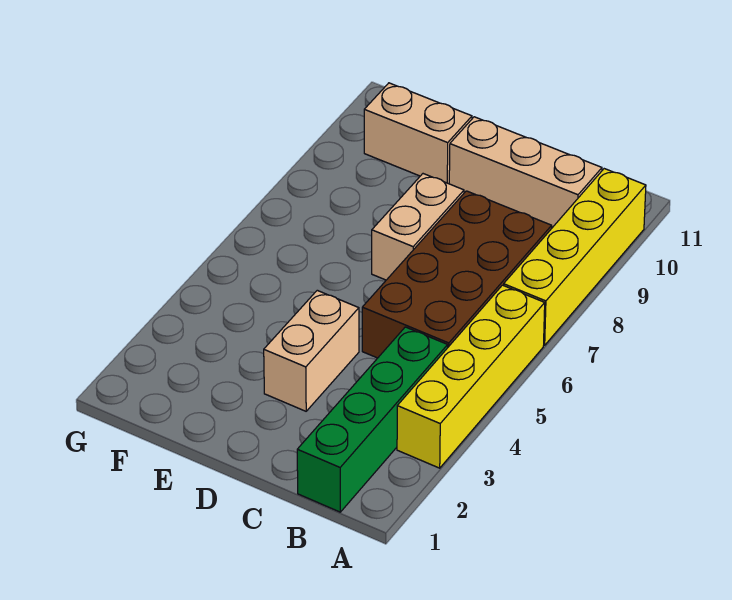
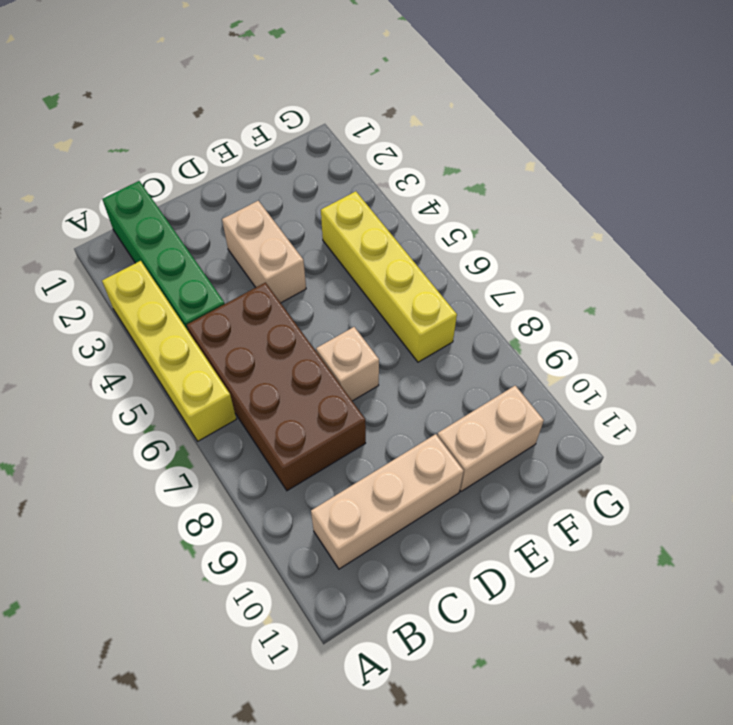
yellow brick A7:A10 level 1 -> yellow brick F4:F7 level 1
tan brick D7:D8 level 1 -> tan brick D7 level 1

